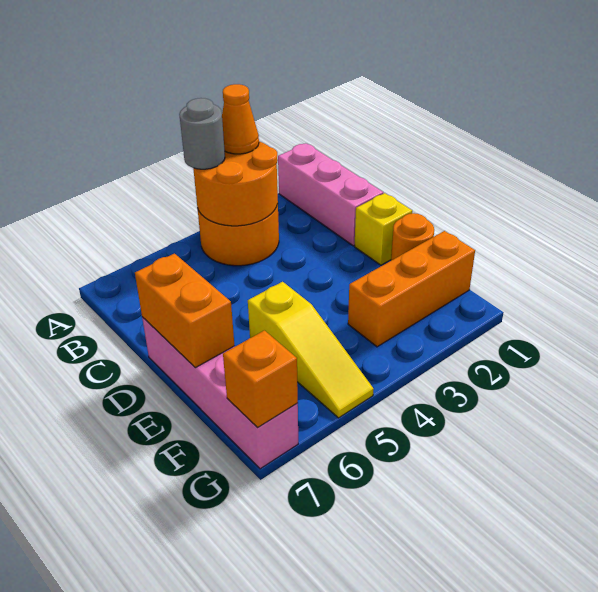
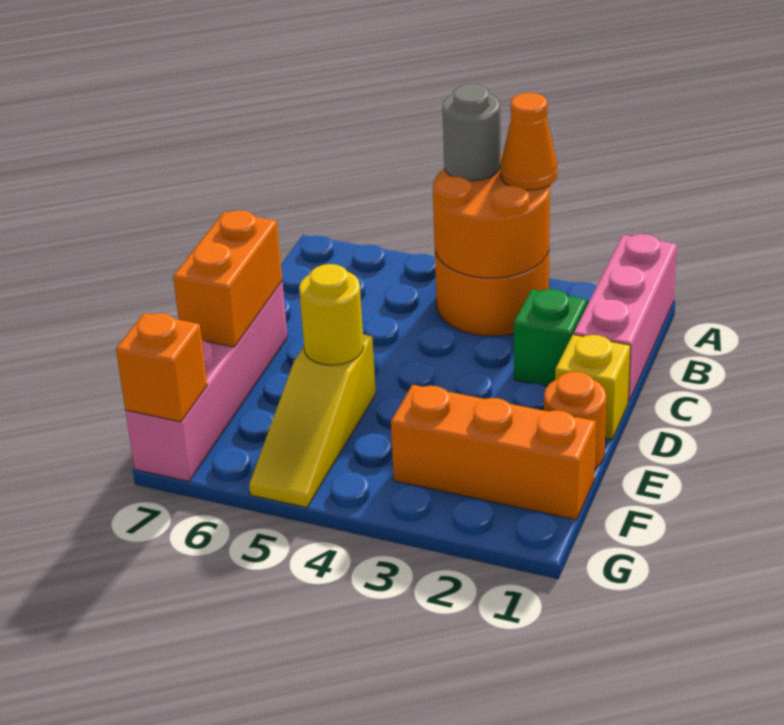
none -> green brick C2 level 1
none -> yellow round brick E5 level 2

